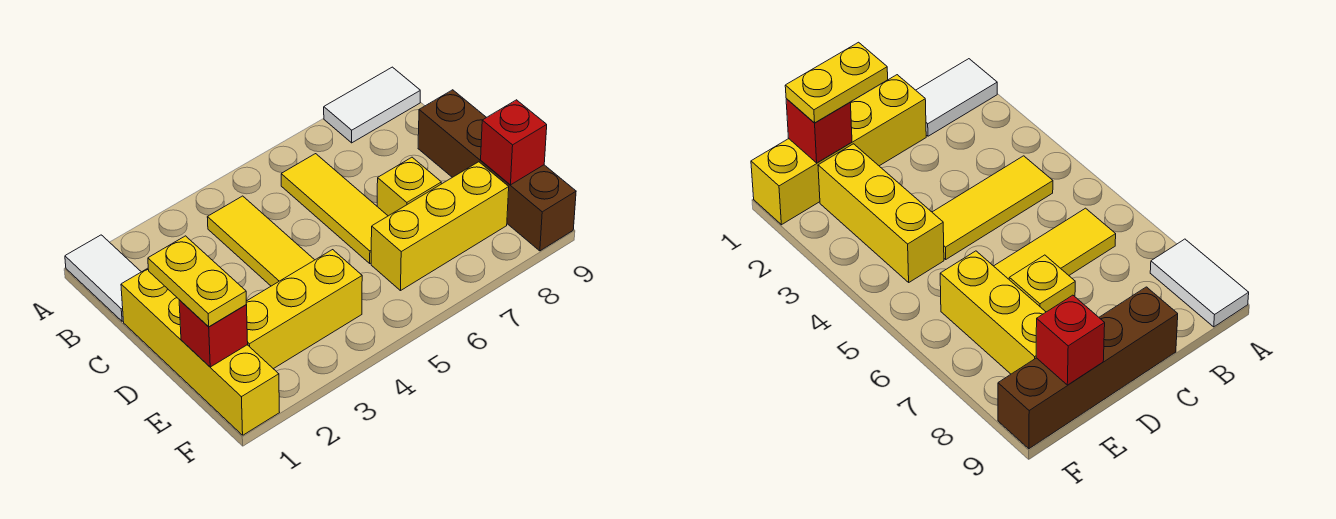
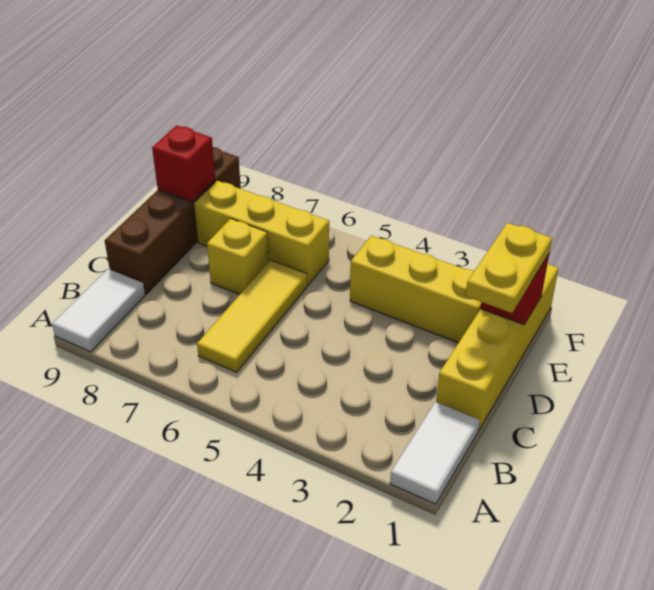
white tile A8:A9 level 1 -> white tile A9:B9 level 1
yellow tile B4:D4 level 1 -> none

